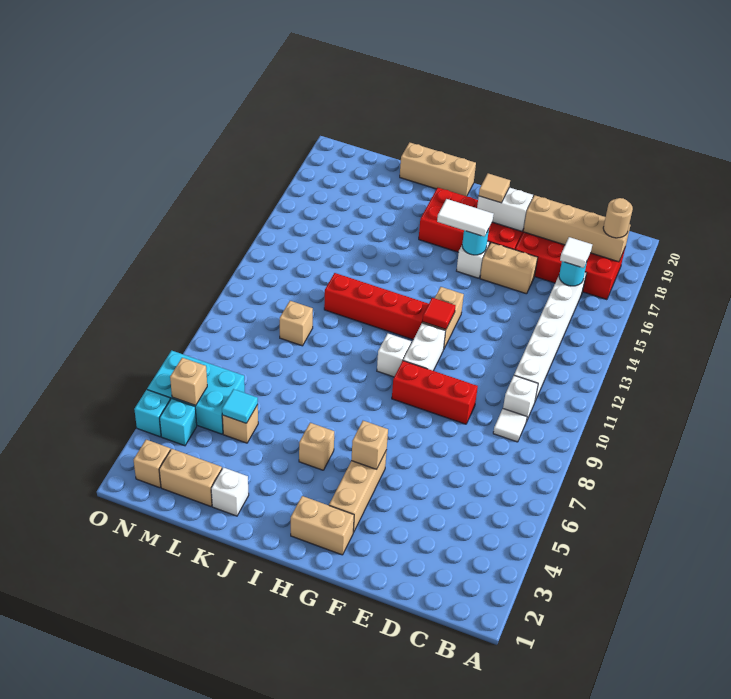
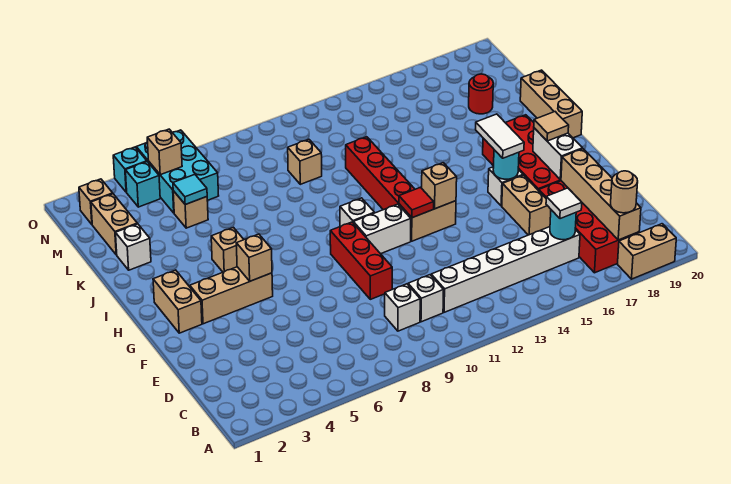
none -> tan brick A18:A19 level 1
white tile C9 level 1 -> white brick C9 level 1
none -> tan brick G13 level 2
none -> red round brick L18 level 1

